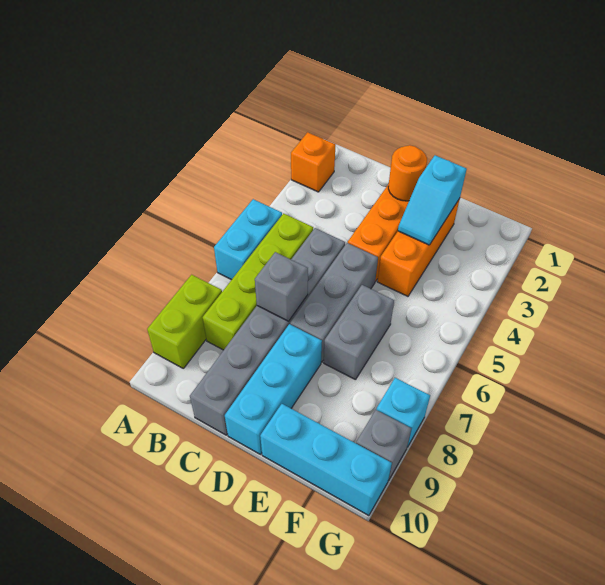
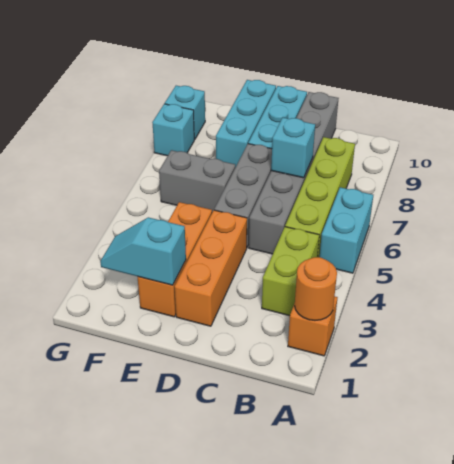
lime brick A8:A9 level 1 -> lime brick B3:B4 level 1
grey brick C7 level 2 -> cyan brick C7 level 2
orange round brick D2 level 2 -> orange round brick A2 level 2
cyan slope E2:E3 level 2 top 2 -> cyan slope E2:F2 level 2 top E
grey brick E6:E7 level 1 -> grey brick E6:F6 level 1
cyan brick E10:G10 level 1 -> cyan brick E8:E10 level 1
grey brick G9 level 1 -> cyan brick G9 level 1

